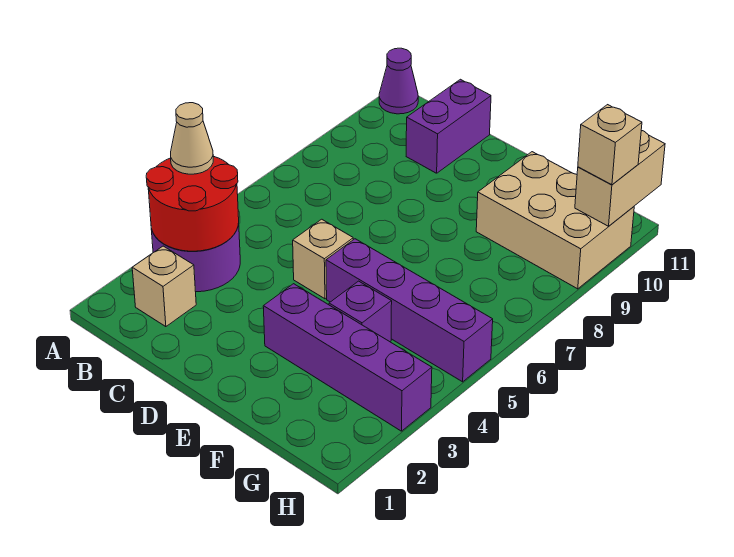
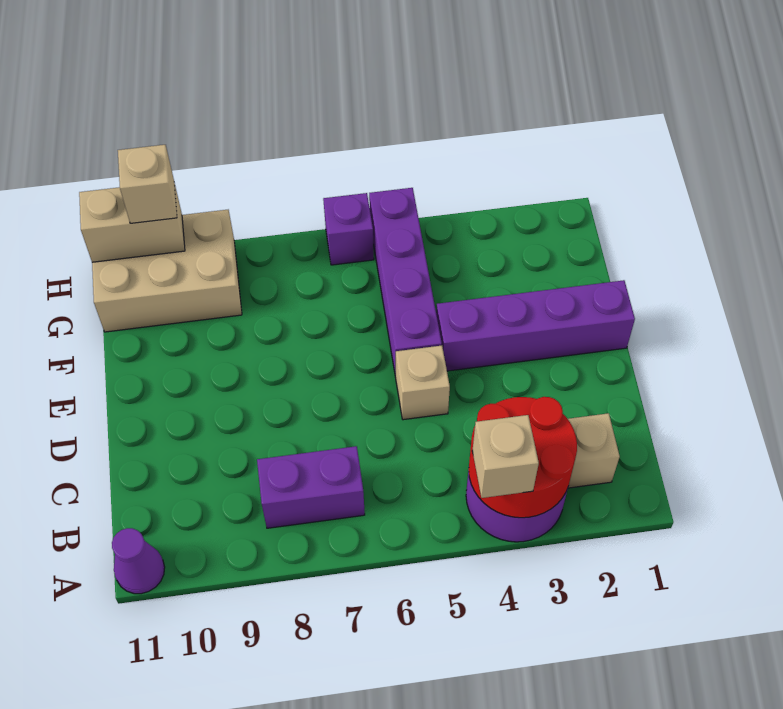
tan cone A4 level 3 -> tan brick A4 level 3
purple brick C10:C11 level 1 -> purple brick B7:B8 level 1
purple brick E3:H3 level 1 -> purple brick E1:E4 level 1
purple brick F4 level 1 -> purple brick H6 level 1
tan brick F9:H10 level 1 -> tan brick G9:H11 level 1

